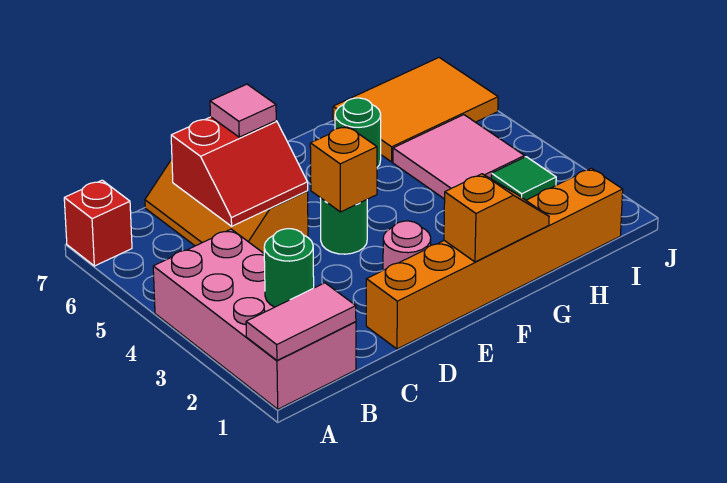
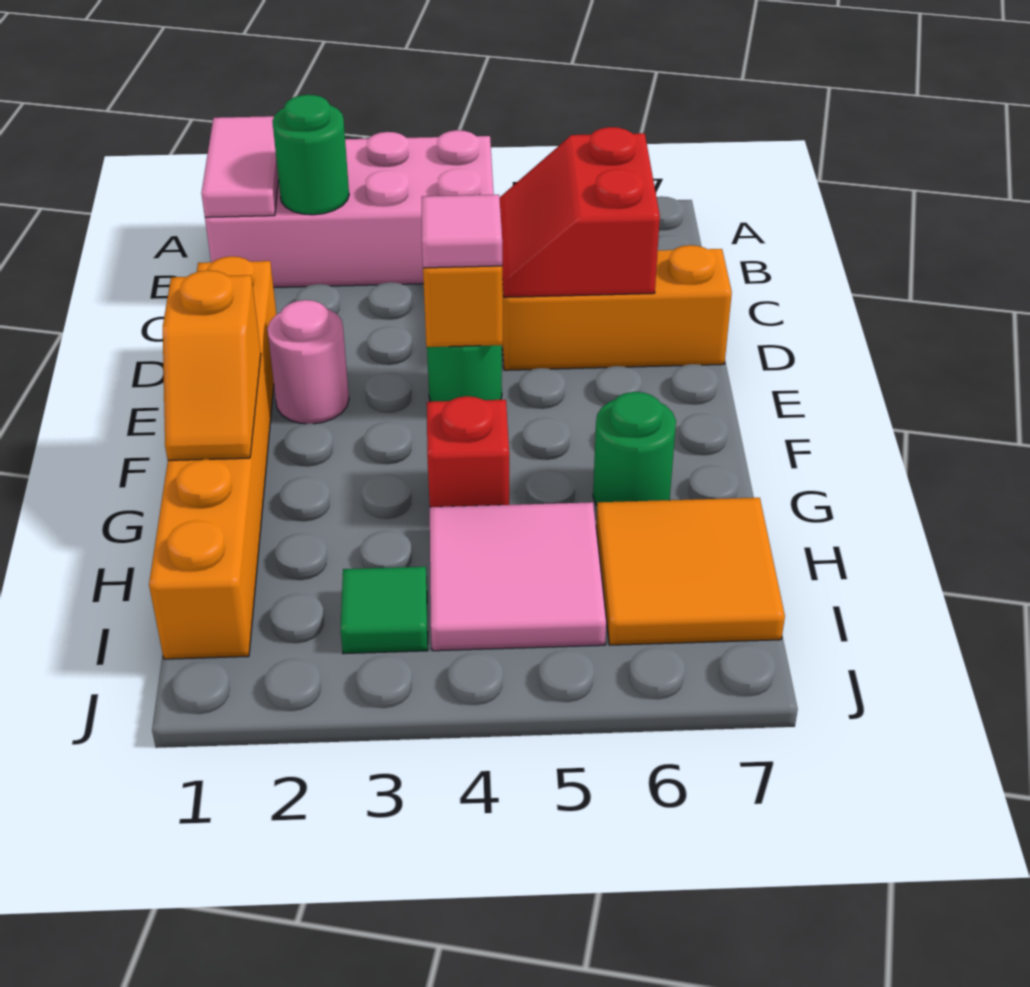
red brick A7 level 1 -> red brick G4 level 1
pink tile D6 level 3 -> pink tile E4 level 3
orange tile H6:J7 level 1 -> orange tile H6:I7 level 1

